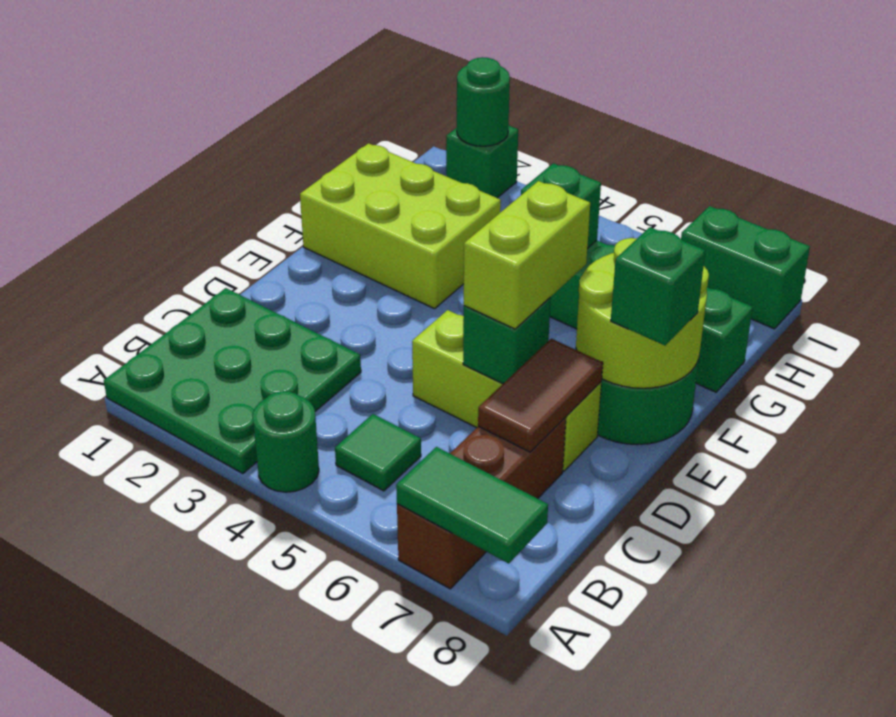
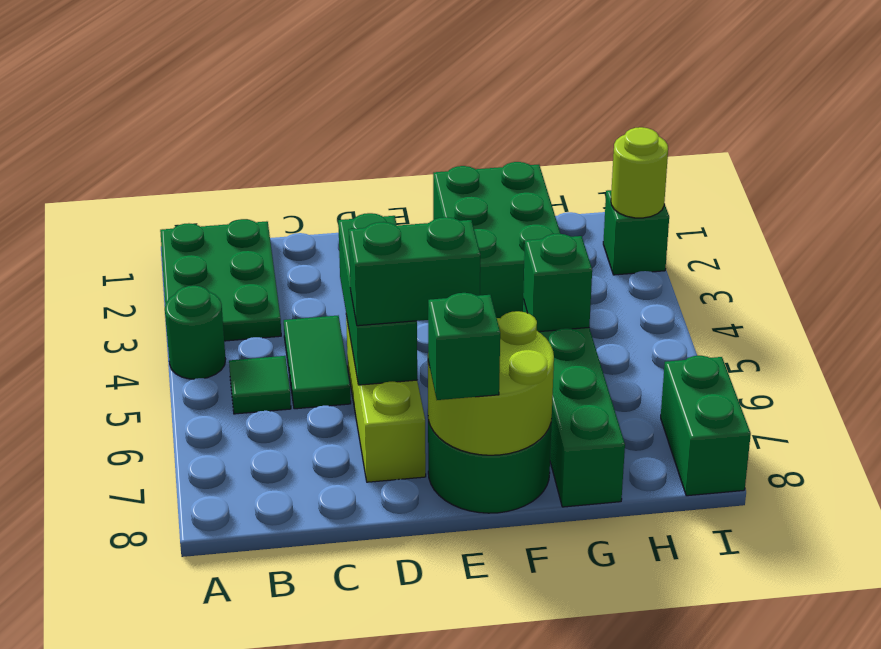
green plate A1:C3 level 1 -> green plate A1:B3 level 1
brown brick A7:C7 level 1 -> none
green tile A7:A8 level 2 -> green tile C4:C5 level 1
brown tile C7:D7 level 2 -> none
green brick D6 level 2 -> green brick D4:D6 level 2
lime brick D6:E6 level 3 -> green brick D6:E6 level 3
lime brick F1:G3 level 1 -> green brick F1:G3 level 1
green round brick I2 level 2 -> lime round brick I2 level 2

